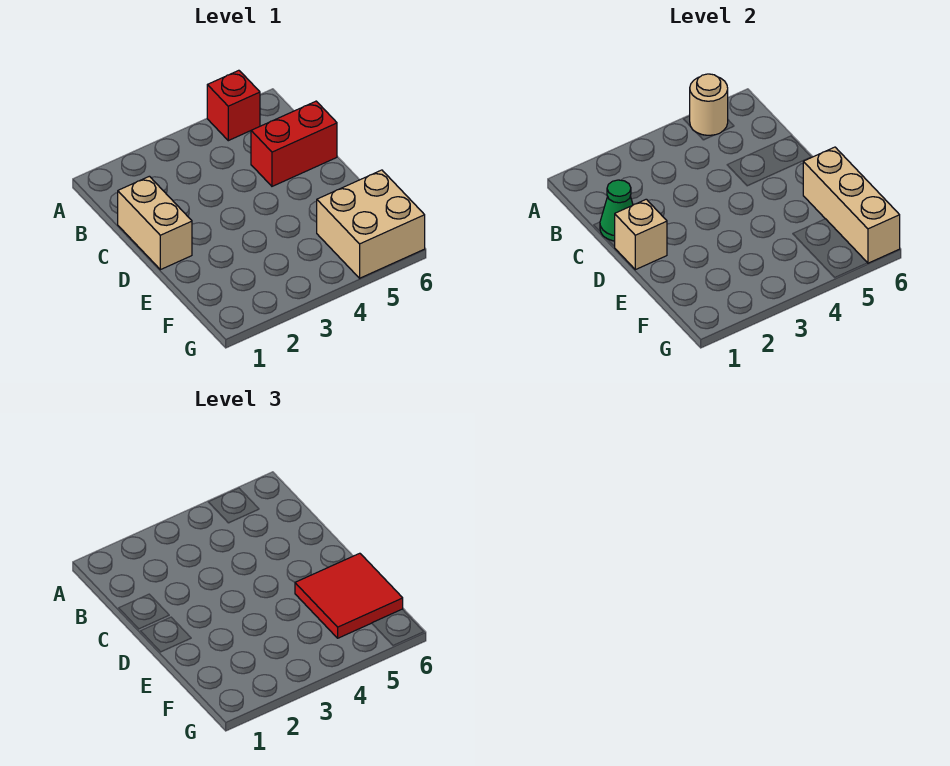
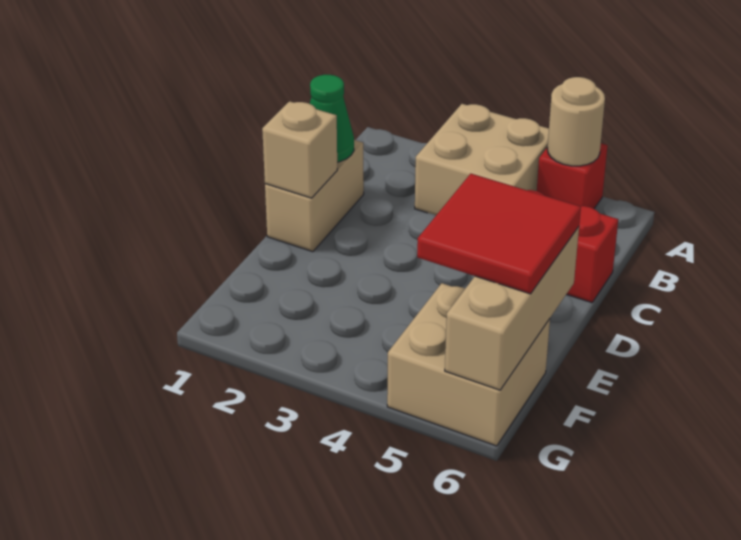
none -> tan brick A3:B4 level 1

